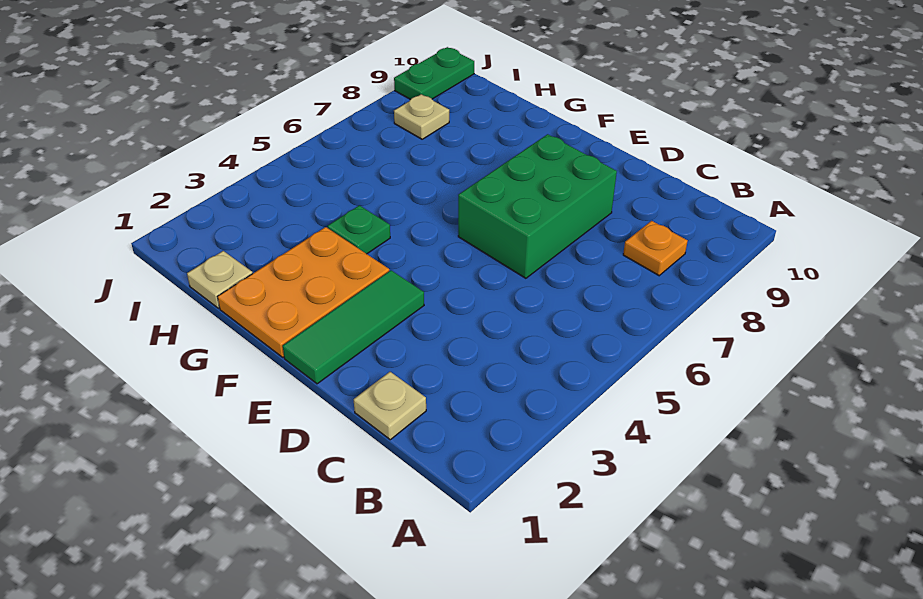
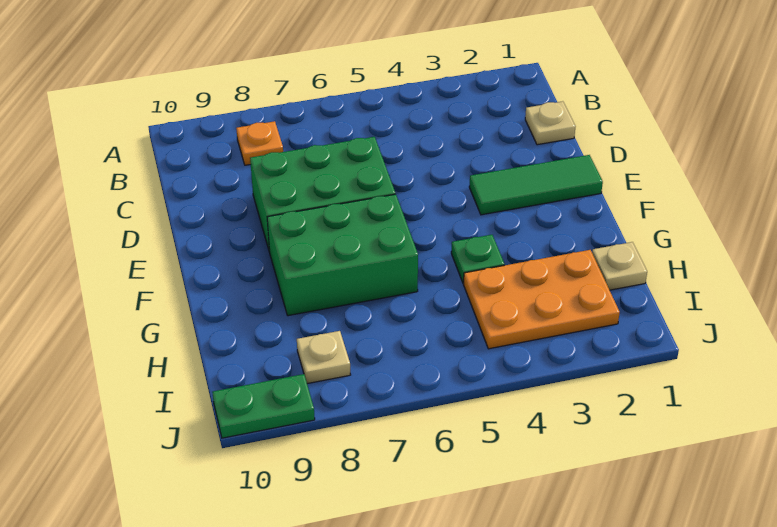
orange plate F1:G3 level 1 -> orange plate H2:I4 level 1
none -> green brick F6:G8 level 1

